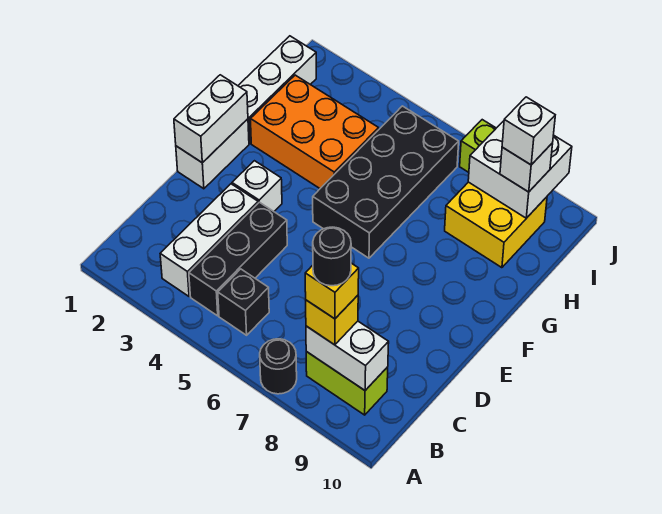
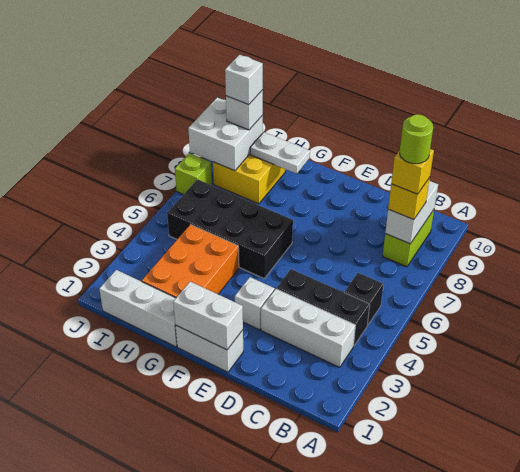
black round brick A7 level 1 -> none
black round brick B8 level 5 -> lime round brick B8 level 5
none -> white plate G9:H9 level 2

